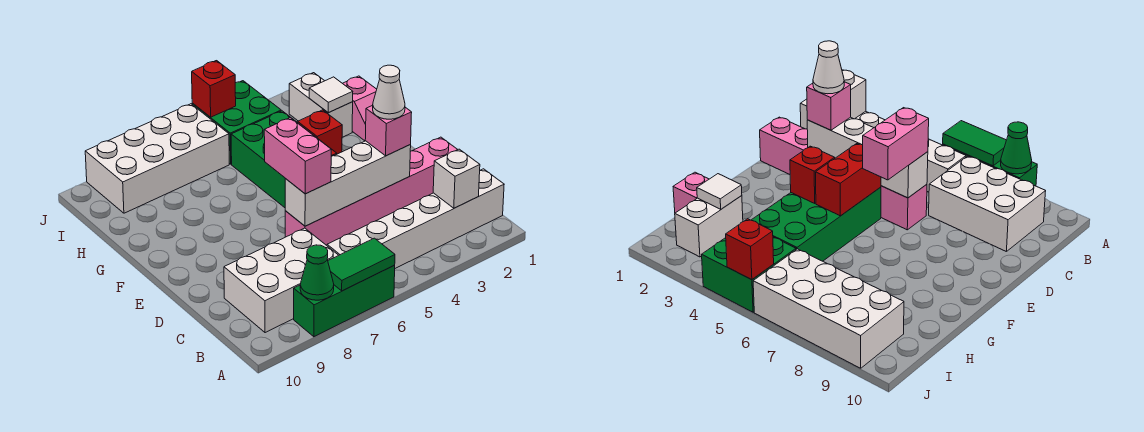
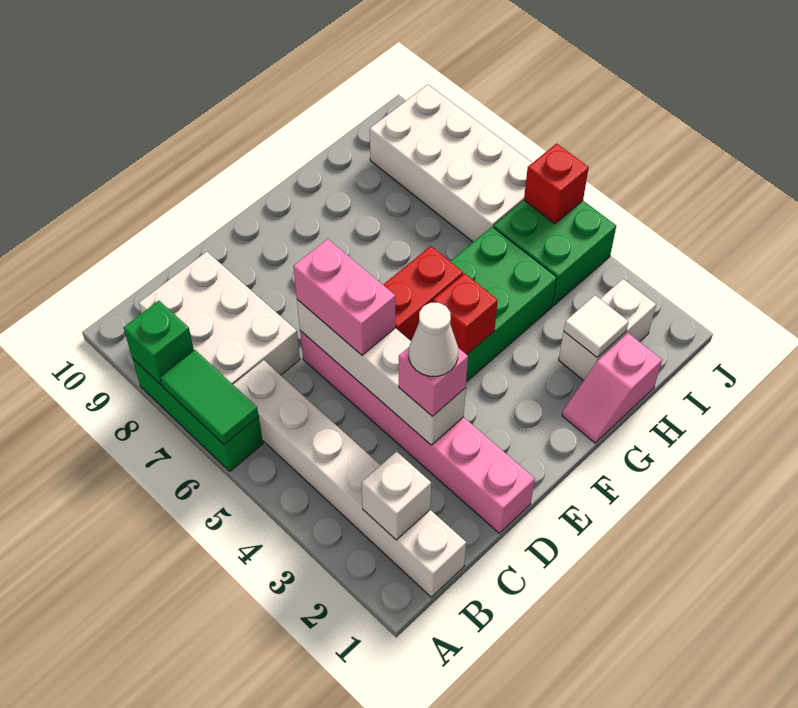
green cone A8 level 2 -> green brick A8 level 2
pink brick D6:E6 level 3 -> pink brick D5:D6 level 3

